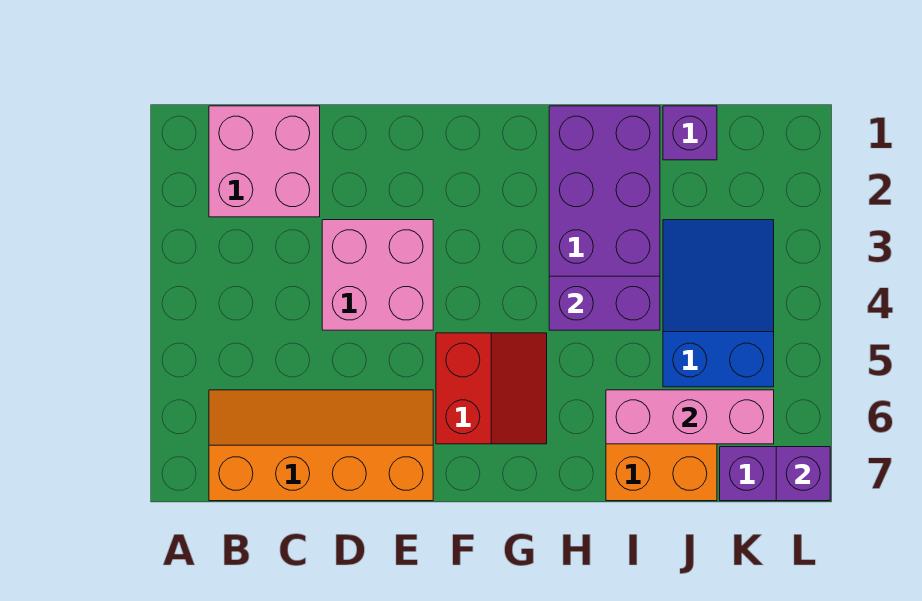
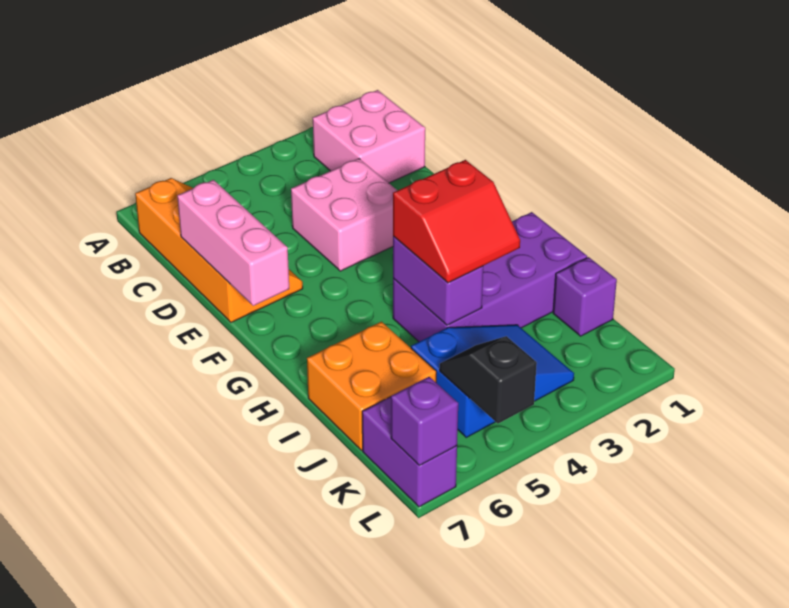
red slope F5:G6 level 1 top F -> red slope H3:I4 level 3 top H
pink brick I6:K6 level 2 -> pink brick D7:F7 level 2
none -> black slope K5:L5 level 2 top L

